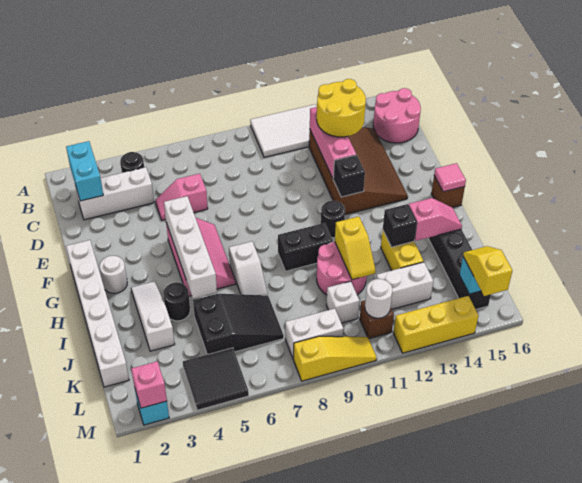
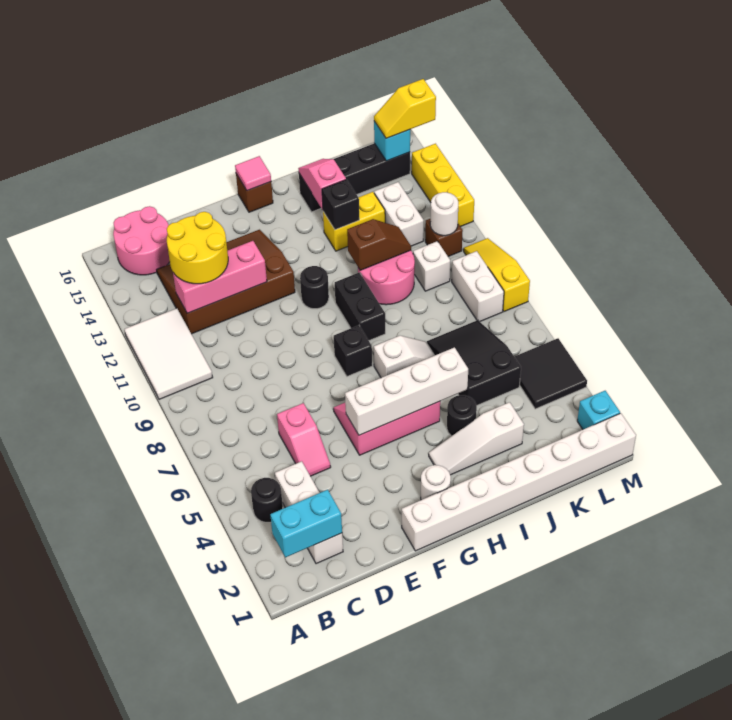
white brick F1:K1 level 1 -> white brick F1:M1 level 1
black brick F12 level 2 -> black brick G8 level 1
yellow slope I11:J11 level 2 top I -> brown slope I11:J11 level 2 top I
pink brick M2 level 2 -> none

